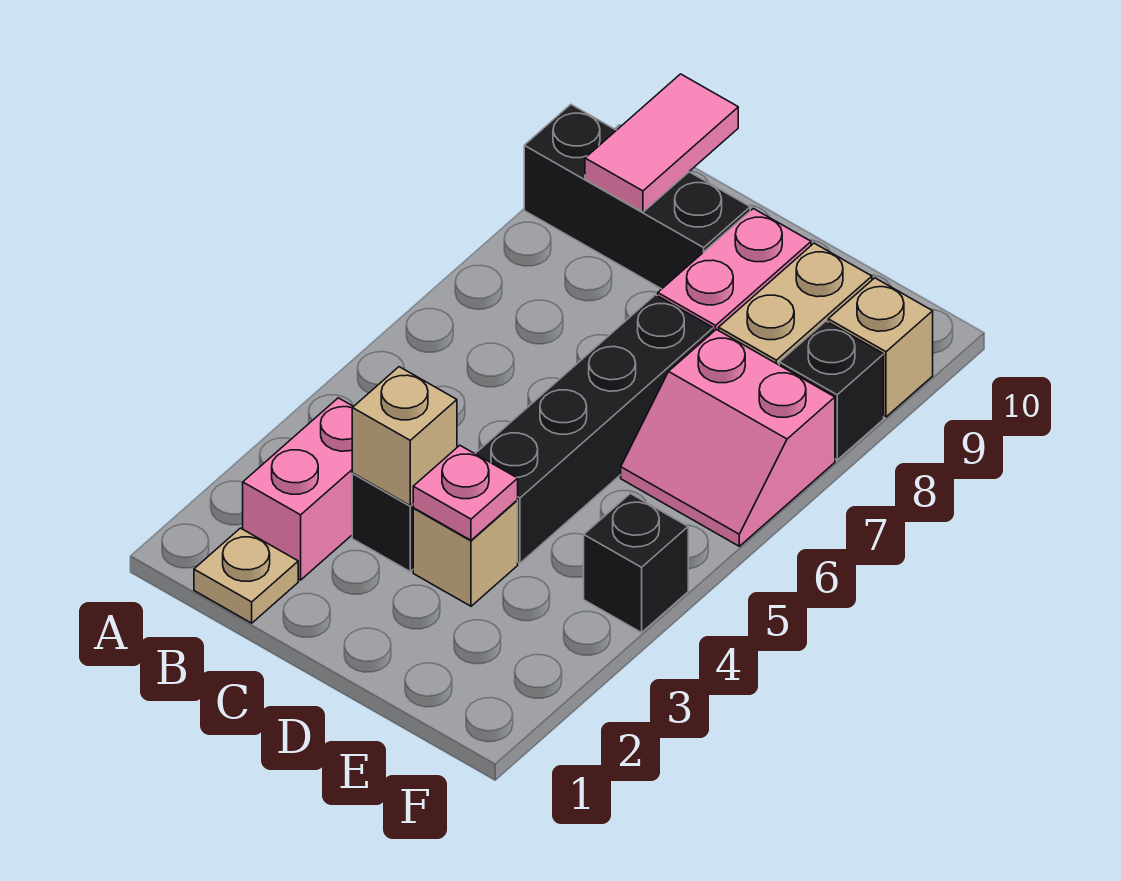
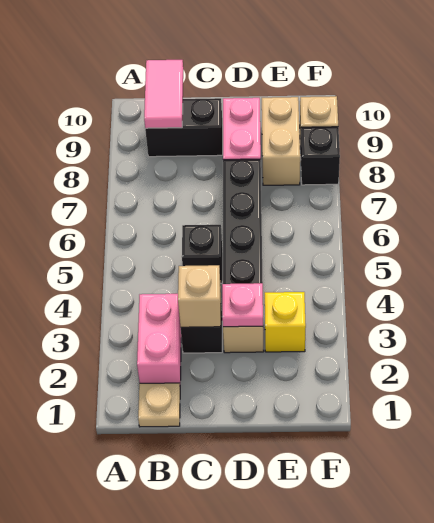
black brick A9:C9 level 1 -> black brick B9:C9 level 1
none -> yellow brick E3 level 1
pink slope E6:F7 level 1 top 7 -> none
black brick F4 level 1 -> black brick C5 level 1

